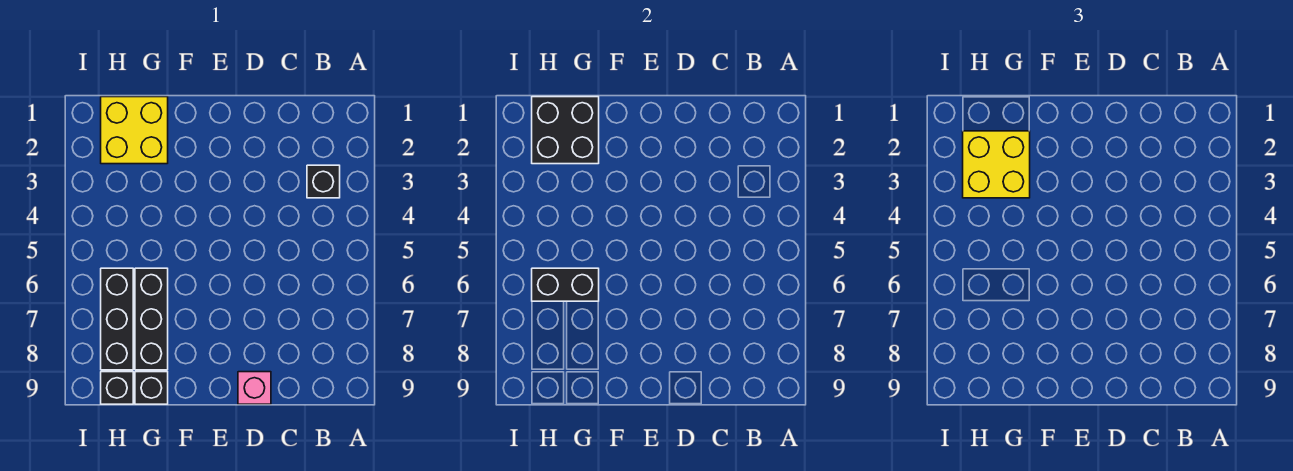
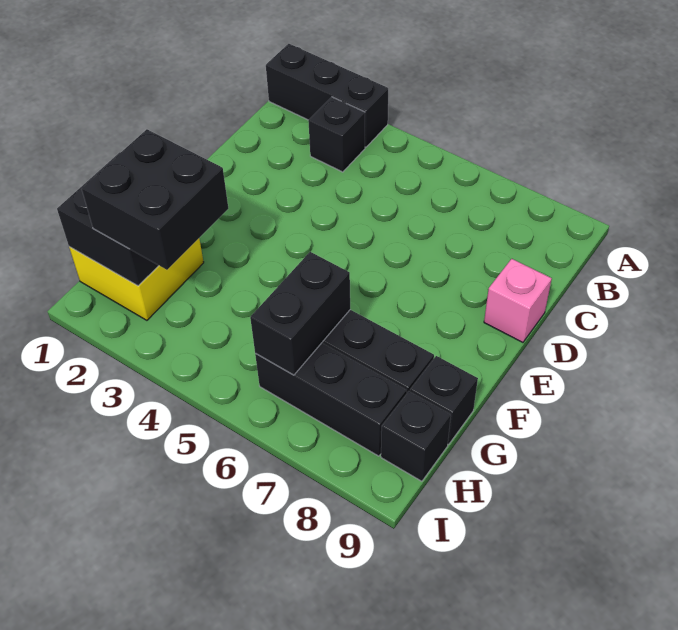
none -> black brick A1:A3 level 1
yellow brick G2:H3 level 3 -> black brick G2:H3 level 3

